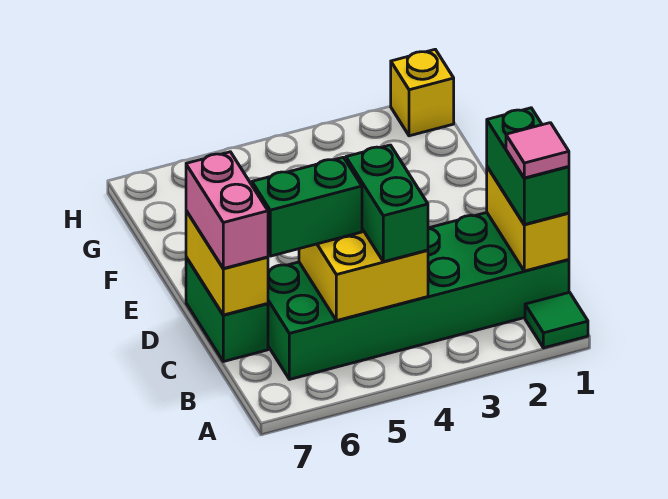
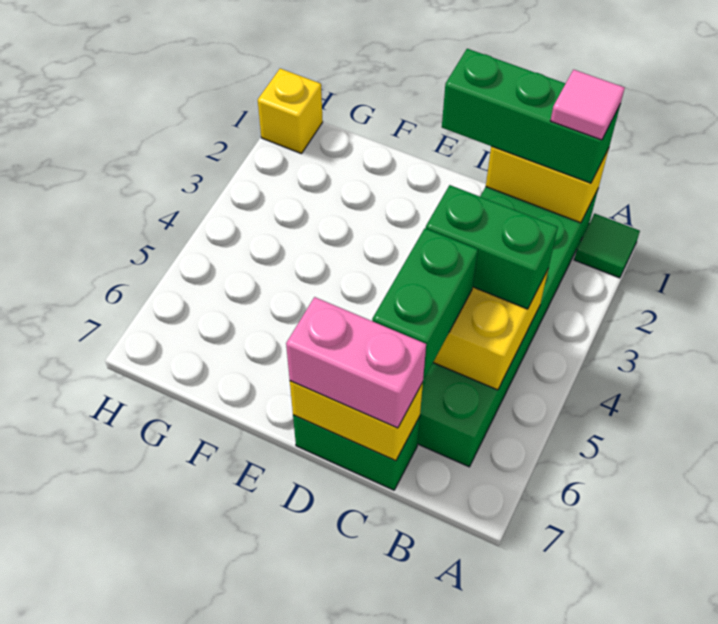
green brick B1:C1 level 3 -> green brick B1:D1 level 3

